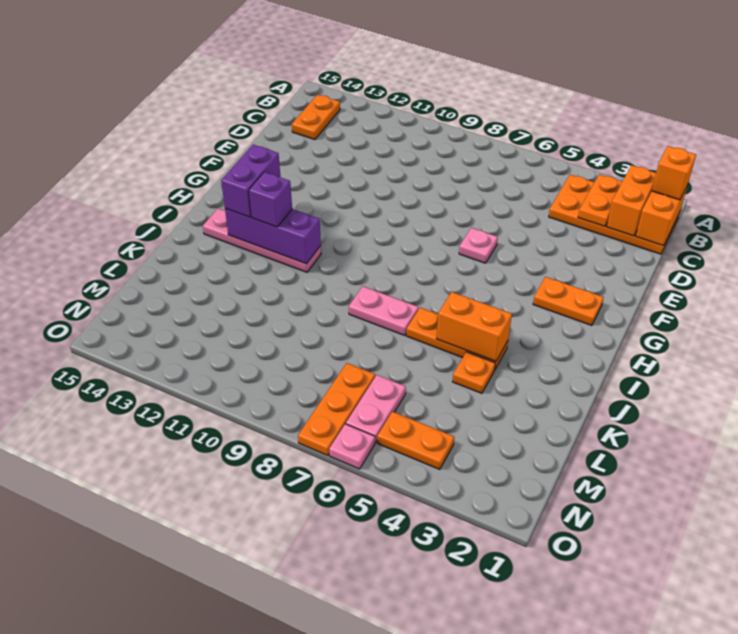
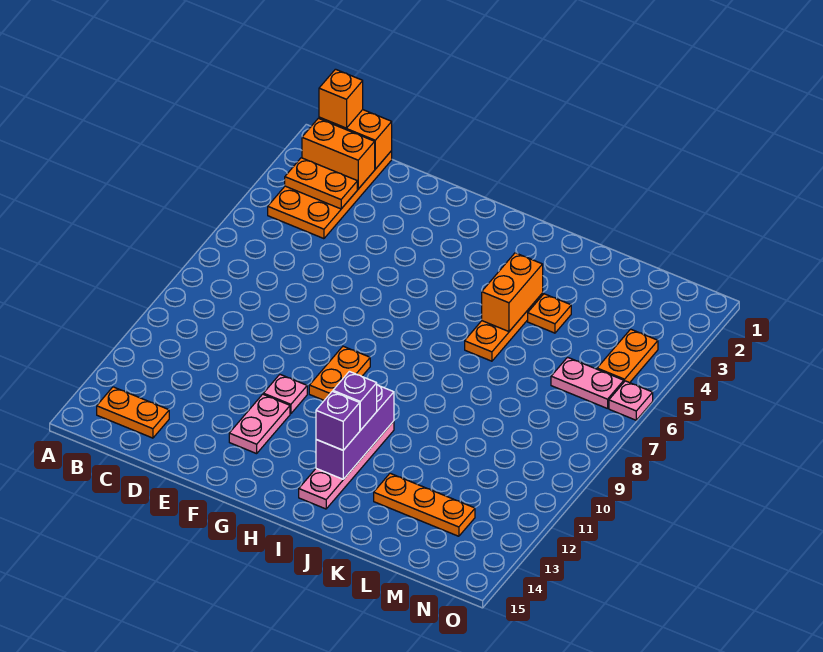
pink plate F6 level 1 -> pink plate F11 level 1
orange plate G2:G3 level 1 -> orange plate G9:G10 level 1
purple brick H13:I13 level 3 -> purple brick I13 level 3
pink plate J7:J8 level 1 -> pink plate F12:F13 level 1
orange plate M7:O7 level 1 -> orange plate K13:M13 level 1

